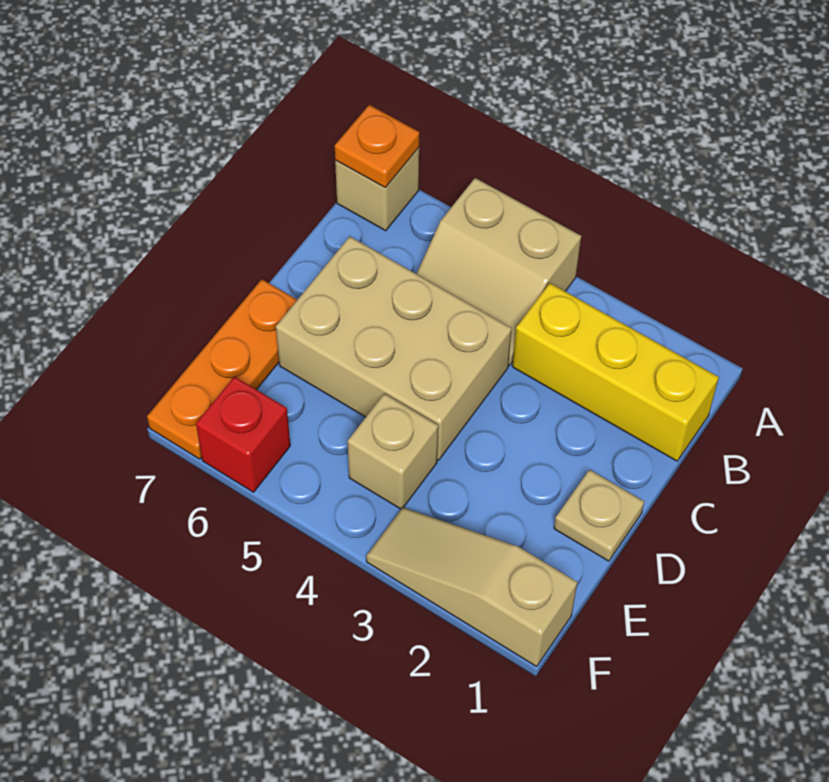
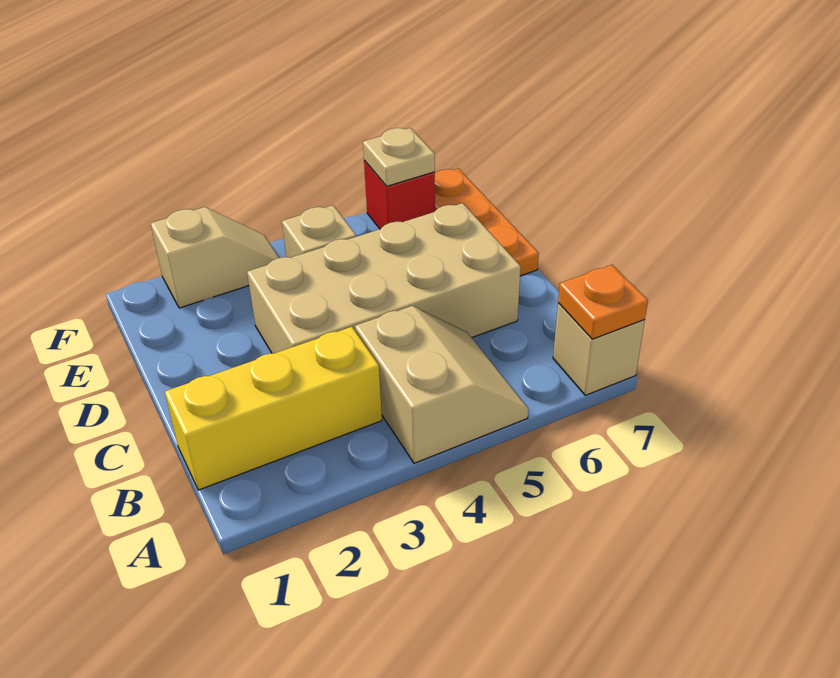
tan slope A4:B5 level 1 top A -> tan slope A4:B5 level 1 top 4
tan brick C4:D6 level 1 -> tan brick C3:D6 level 1
tan plate D1 level 1 -> tan plate F6 level 2
tan slope F1:F3 level 1 top 1 -> tan slope F2:F3 level 1 top 2

